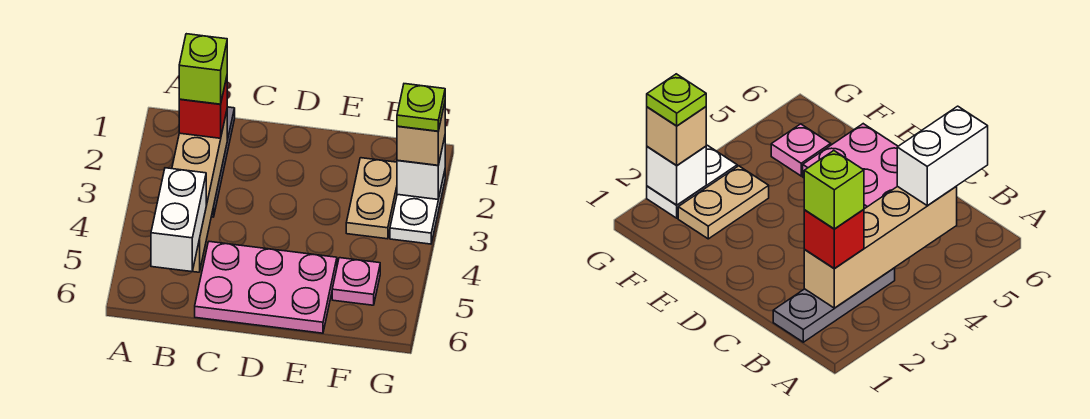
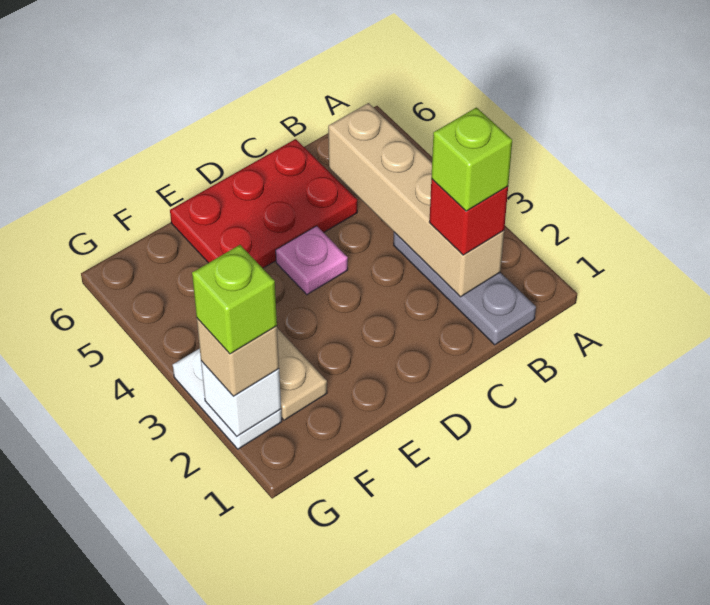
white brick B5:B6 level 3 -> none
pink plate C5:E6 level 1 -> red plate C5:E6 level 1
pink plate F5 level 1 -> pink plate D4 level 1
lime plate G2 level 4 -> lime brick G2 level 4

